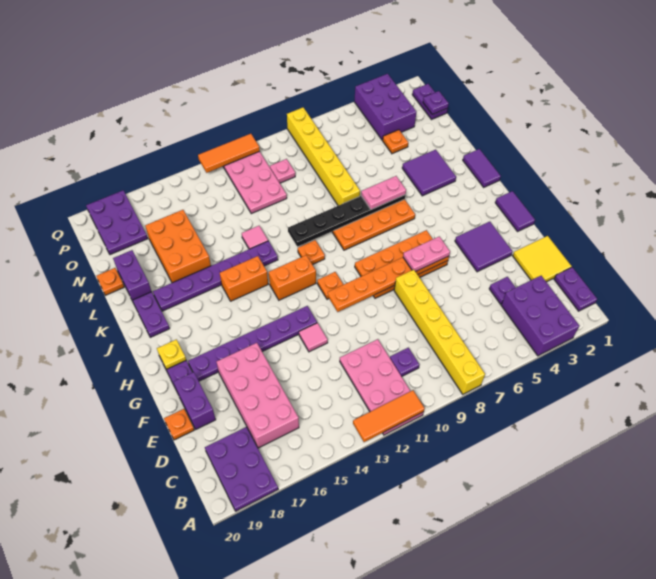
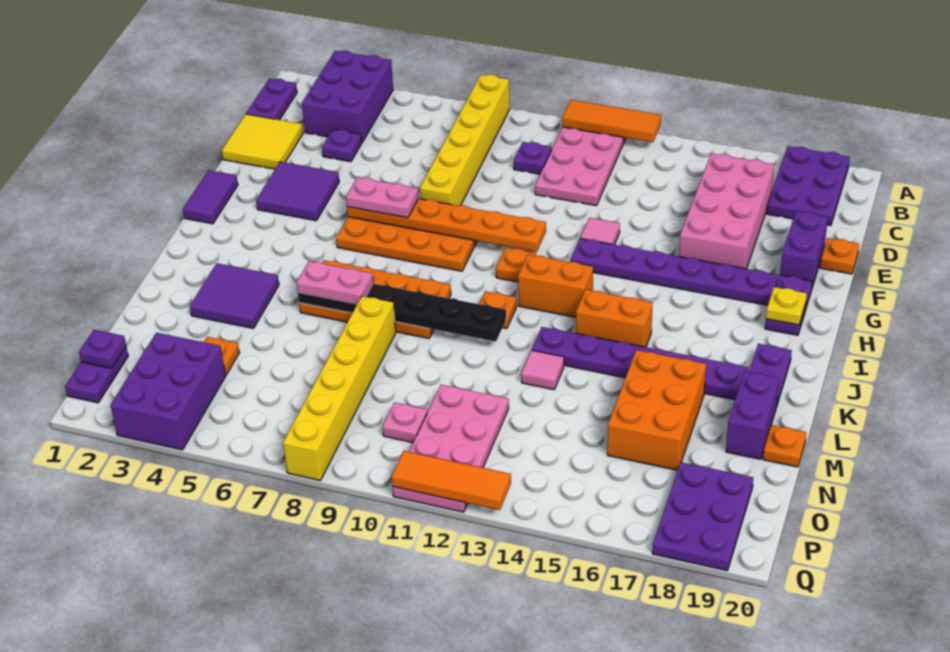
purple tile J1:K1 level 1 -> none

